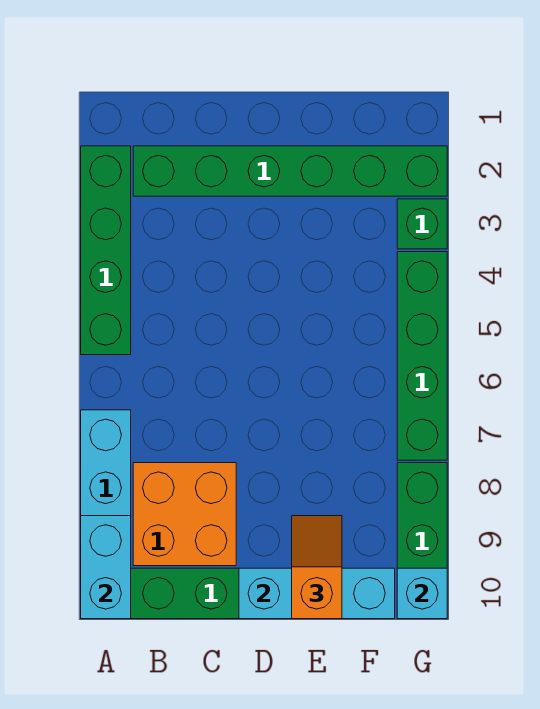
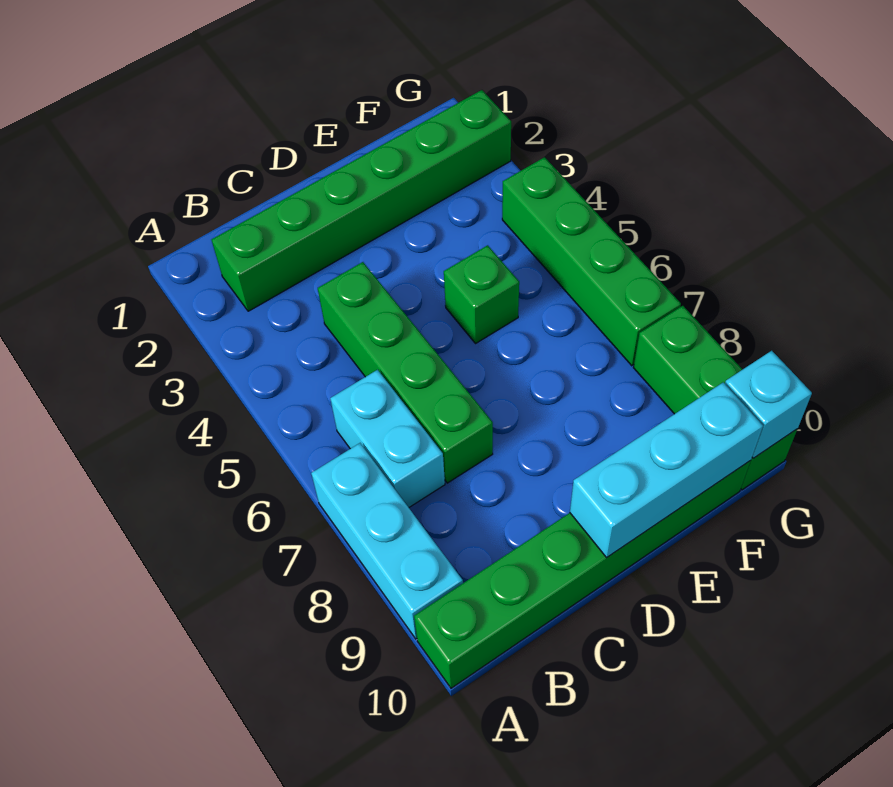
green brick A2:A5 level 1 -> green brick C4:C7 level 1
cyan brick A9:A10 level 2 -> cyan brick B6:B7 level 1
orange brick B8:C9 level 1 -> none
orange slope E9:E10 level 3 top 10 -> none
green brick G3 level 1 -> green brick E5 level 1

